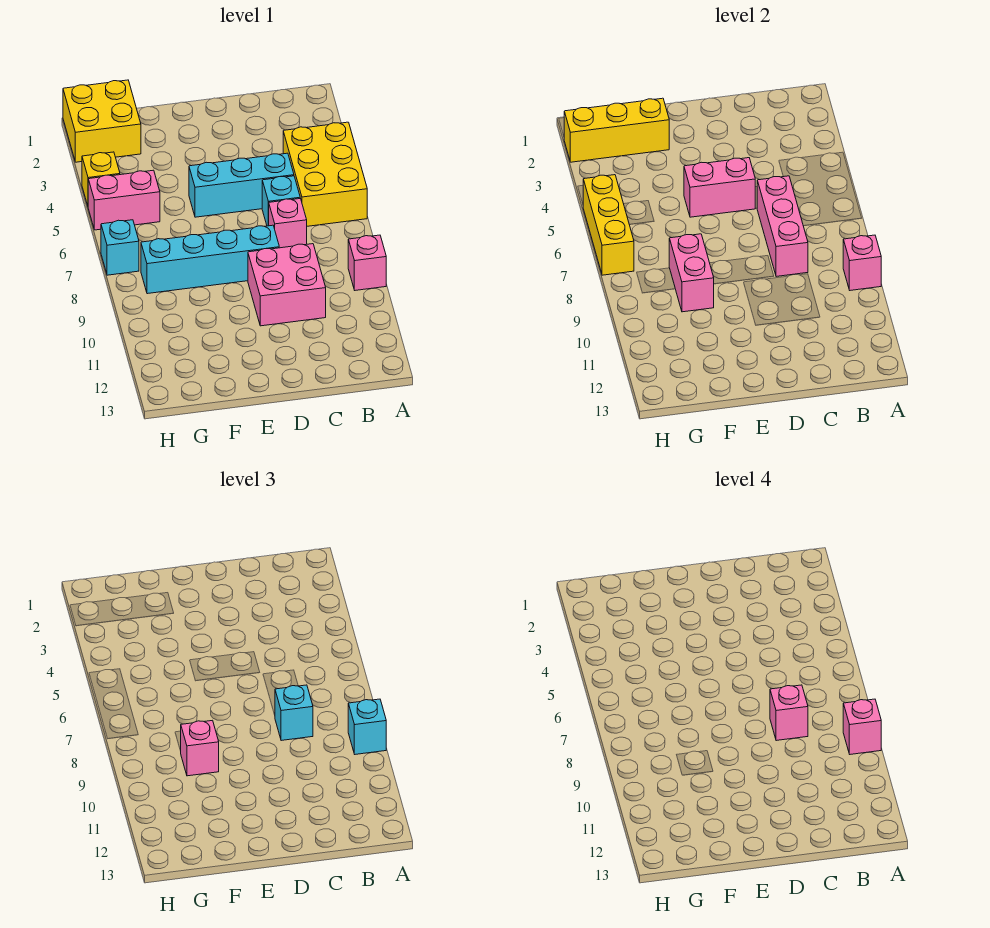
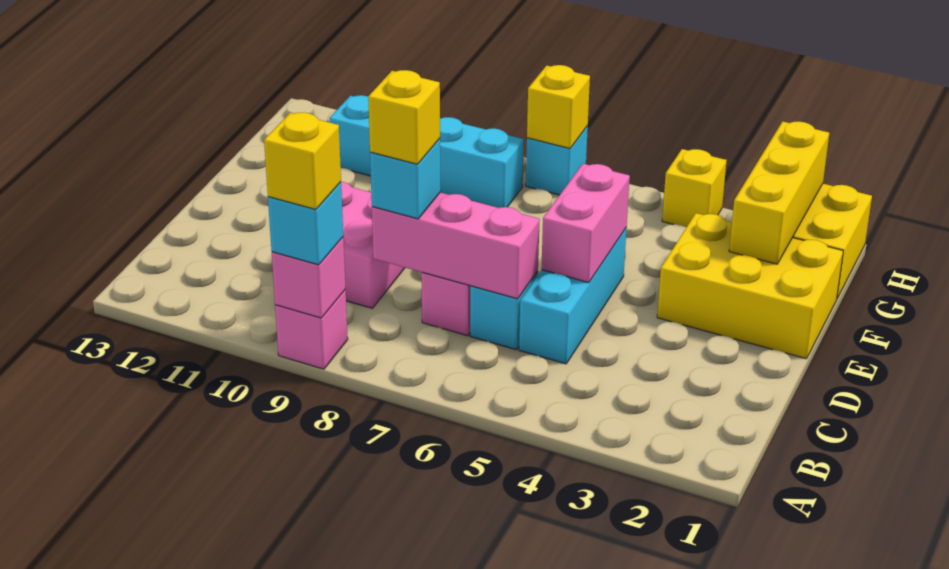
yellow brick A4:B6 level 1 -> yellow brick E1:F3 level 1
pink brick A9 level 4 -> yellow brick A9 level 4
pink brick C8 level 4 -> yellow brick C8 level 4
cyan brick D8:G8 level 1 -> cyan brick G8:G11 level 1
pink brick F8:F9 level 2 -> none
pink brick F9 level 3 -> none
pink brick G5:H5 level 1 -> none
yellow brick H5:H7 level 2 -> yellow brick H7 level 2

